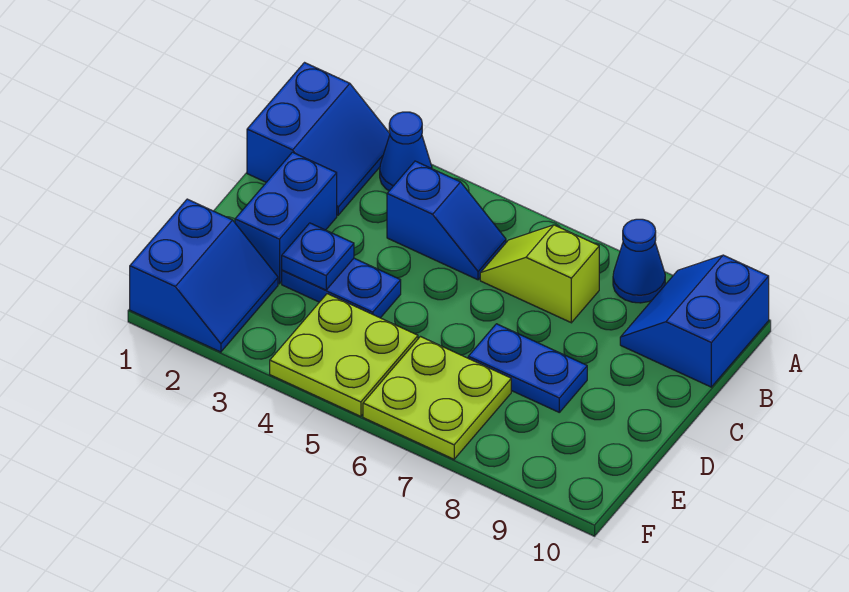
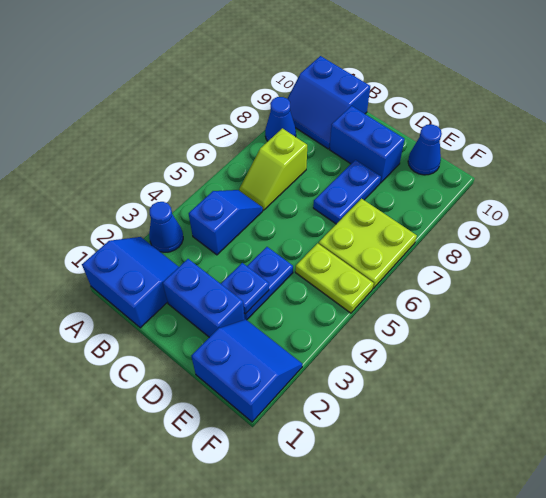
none -> blue brick C9:D9 level 1
lime plate E4:F5 level 1 -> lime plate E5:F5 level 1
none -> blue cone E10 level 1

